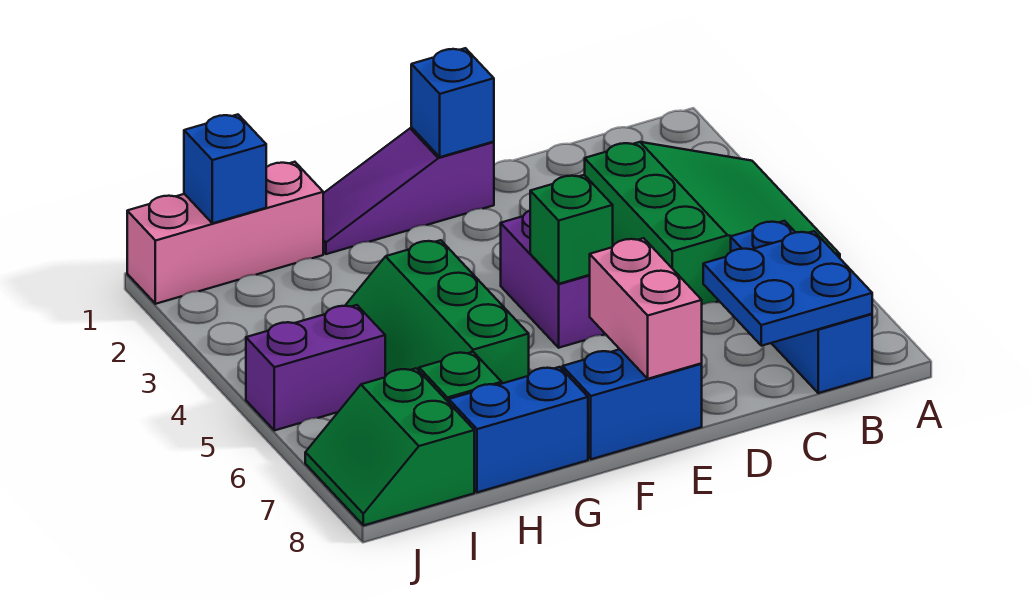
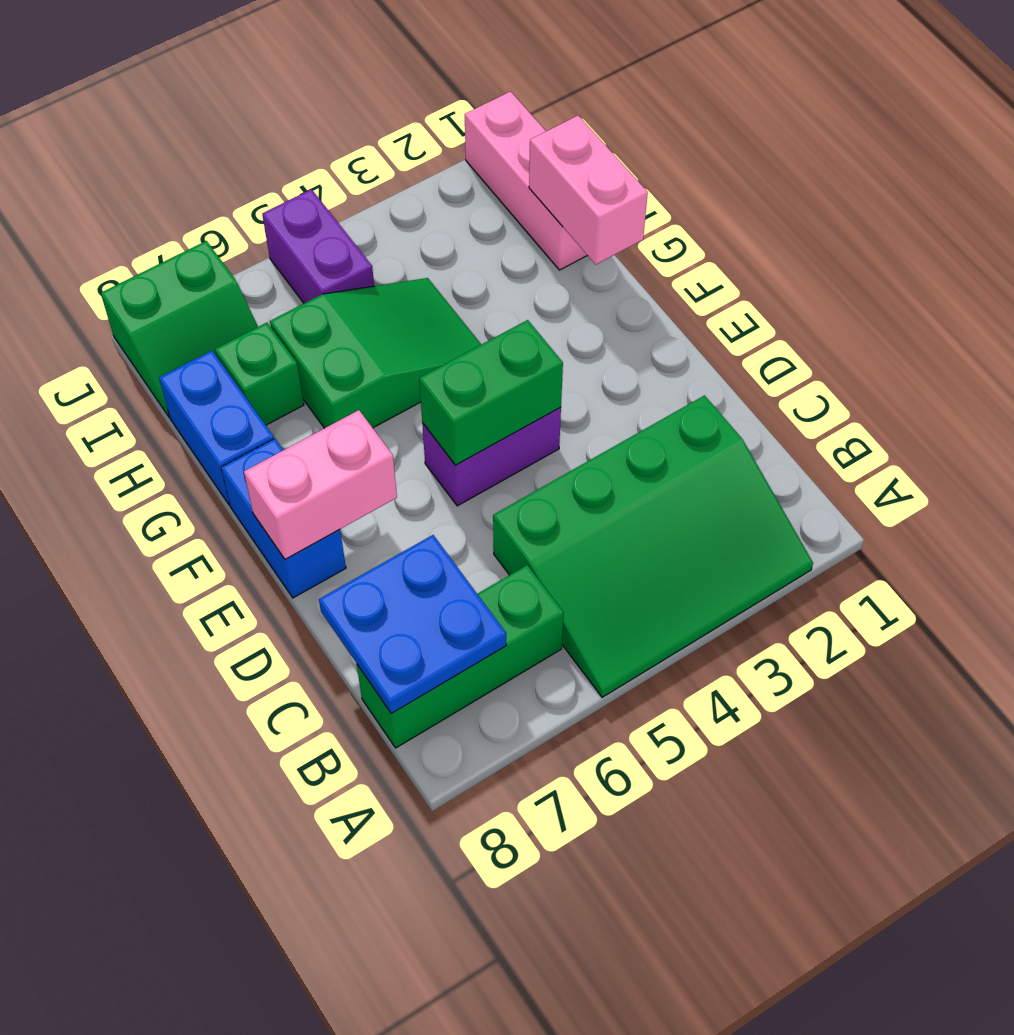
green slope A3:C5 level 1 top C -> green slope A2:C5 level 1 top C
blue brick B6:B8 level 1 -> green brick B6:B8 level 1
purple slope E1:G1 level 1 top E -> none
blue brick E1 level 2 -> none
green brick E5 level 2 -> green brick E4:E5 level 2
none -> pink brick G1:H1 level 2
green slope G4:H6 level 1 top G -> green slope G4:H6 level 1 top 6
blue brick I1 level 2 -> none
green slope I7:J8 level 1 top I -> green slope I7:J8 level 1 top J

